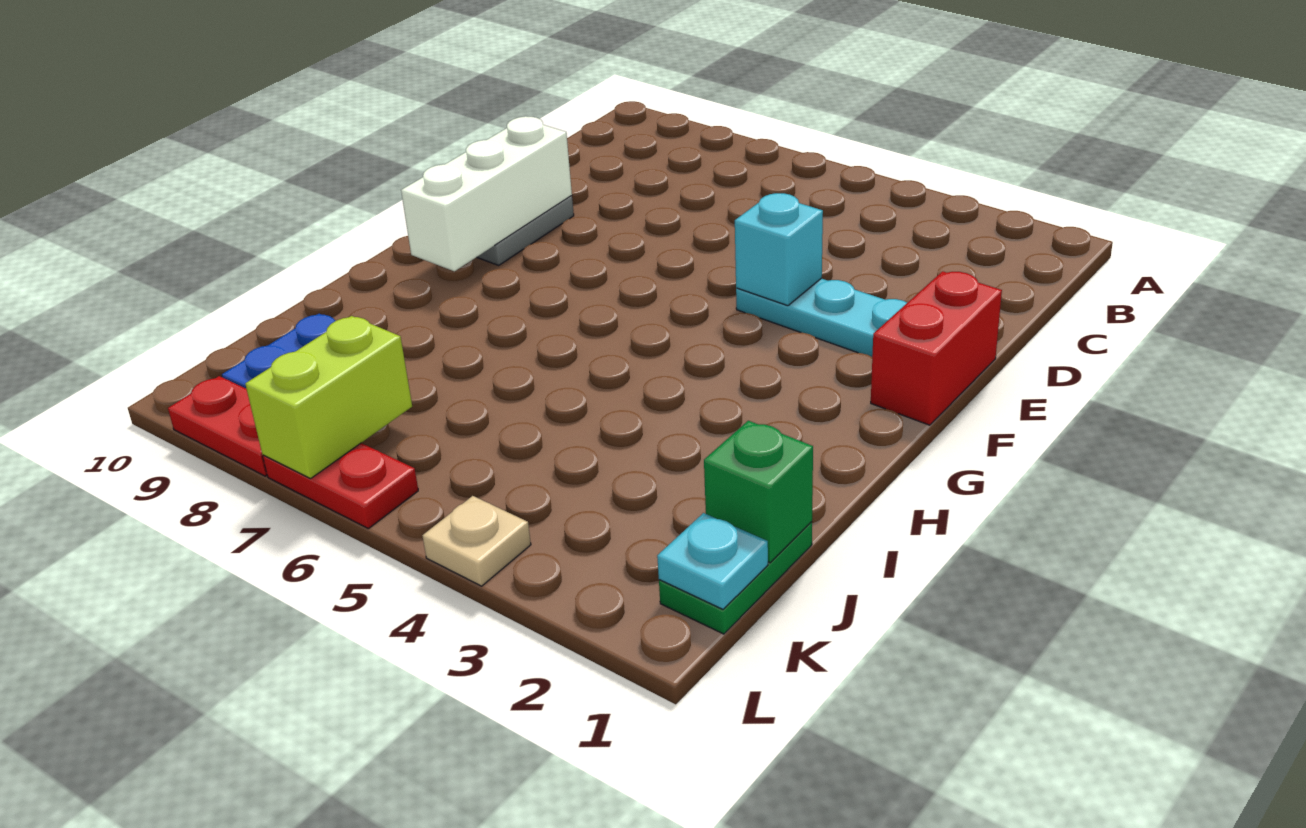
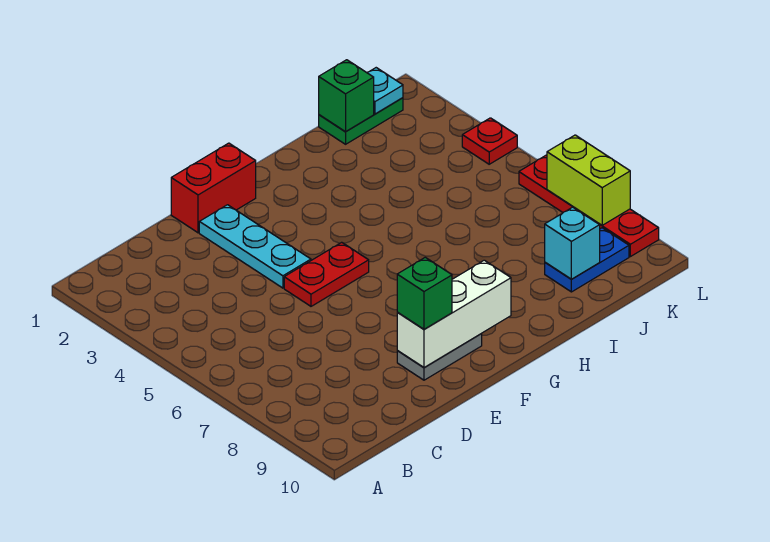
cyan brick E4 level 2 -> cyan brick J9 level 2
none -> red plate E5:F5 level 1
none -> green brick E9 level 3
lime brick K7:L7 level 2 -> lime brick L7:L8 level 2
tan plate L4 level 1 -> red plate L4 level 1

